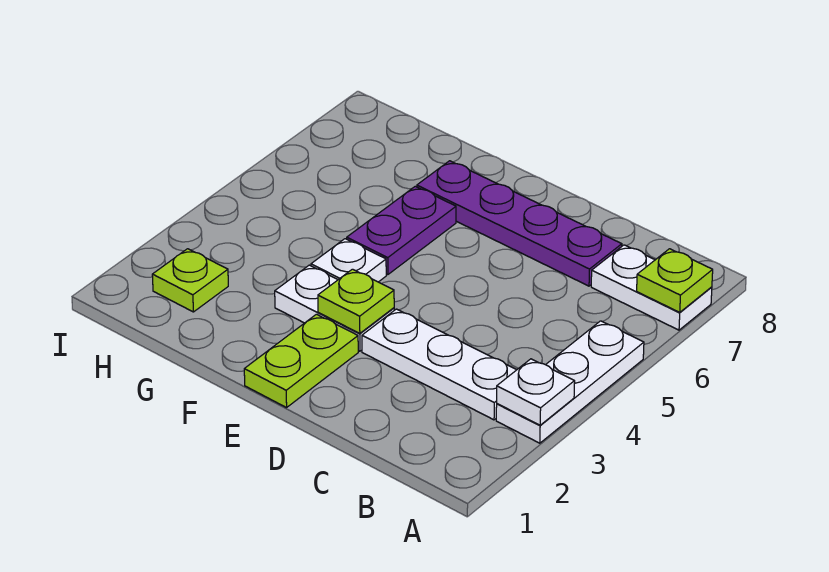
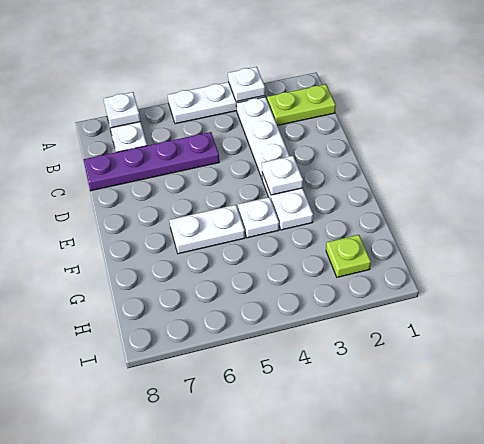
lime plate A7 level 2 -> white plate A7 level 2
purple plate C7:F7 level 1 -> purple plate C5:C8 level 1
lime plate E1:E2 level 1 -> lime plate B1:B2 level 1
lime plate E3 level 2 -> white plate E3 level 2
purple plate F5:F6 level 1 -> white plate F5:F6 level 1

